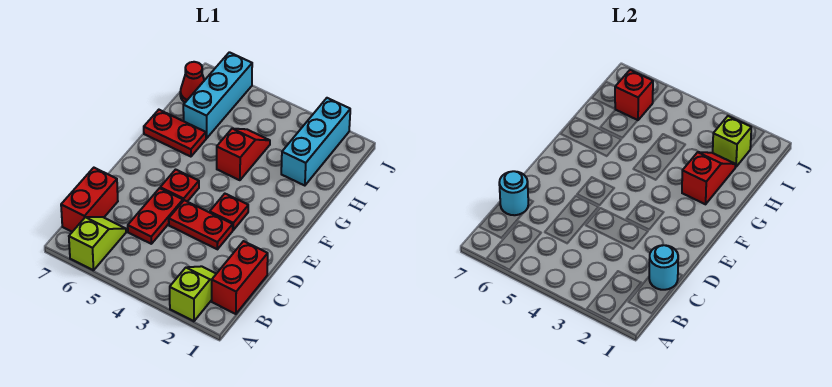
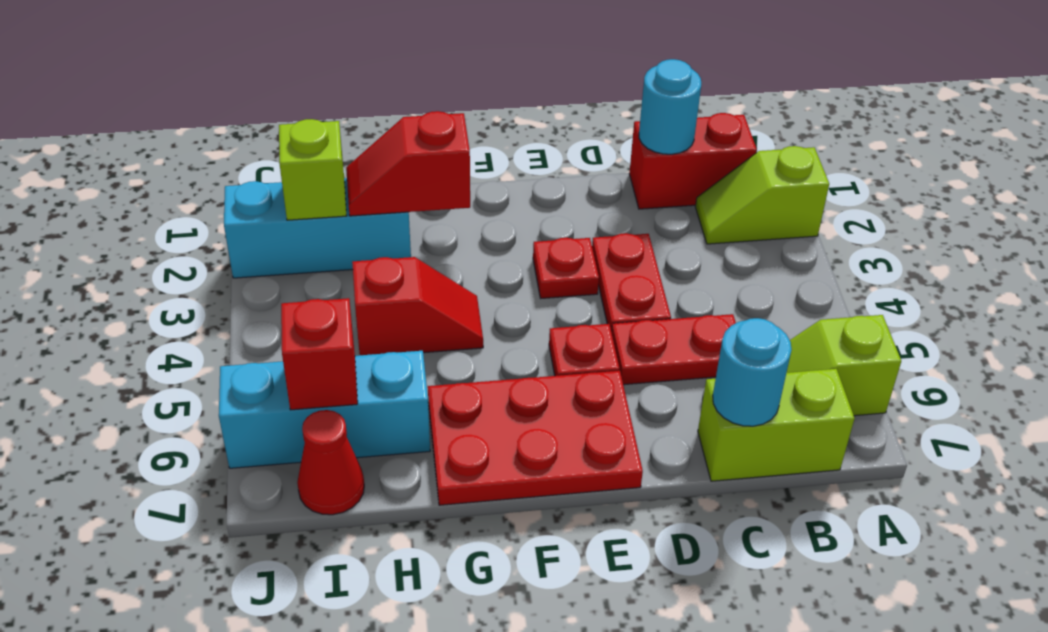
red brick B7:C7 level 1 -> lime brick B7:C7 level 1
red slope G4:H4 level 1 top G -> red slope G4:H4 level 1 top H
red plate G6:G7 level 1 -> red plate E6:G7 level 1

